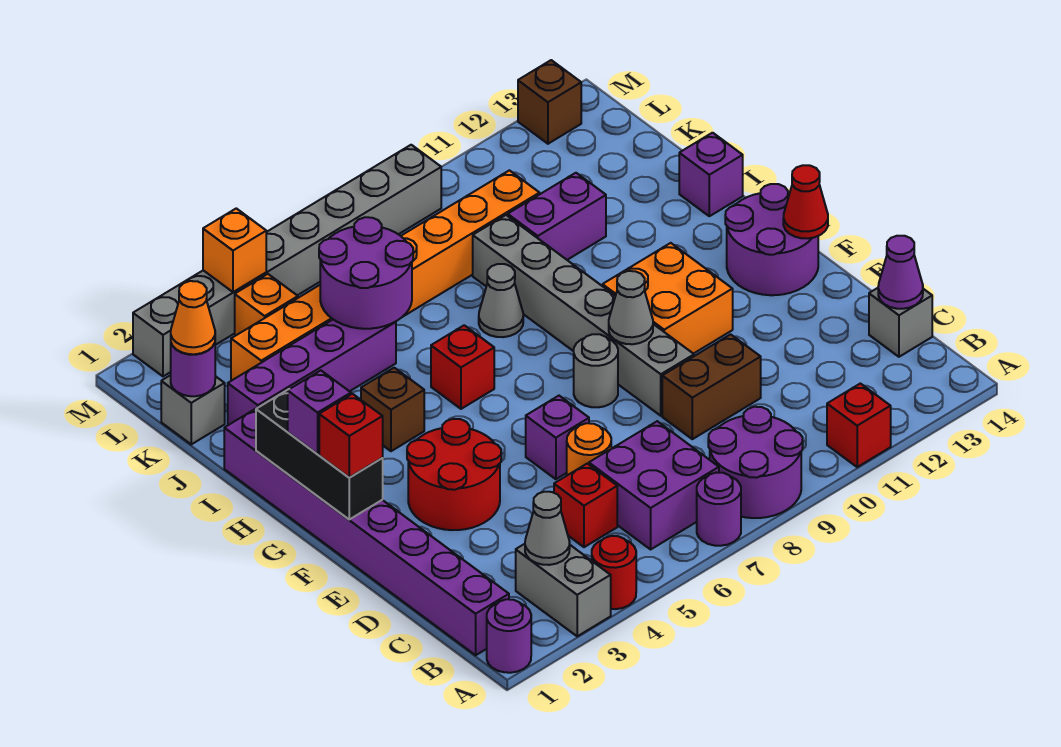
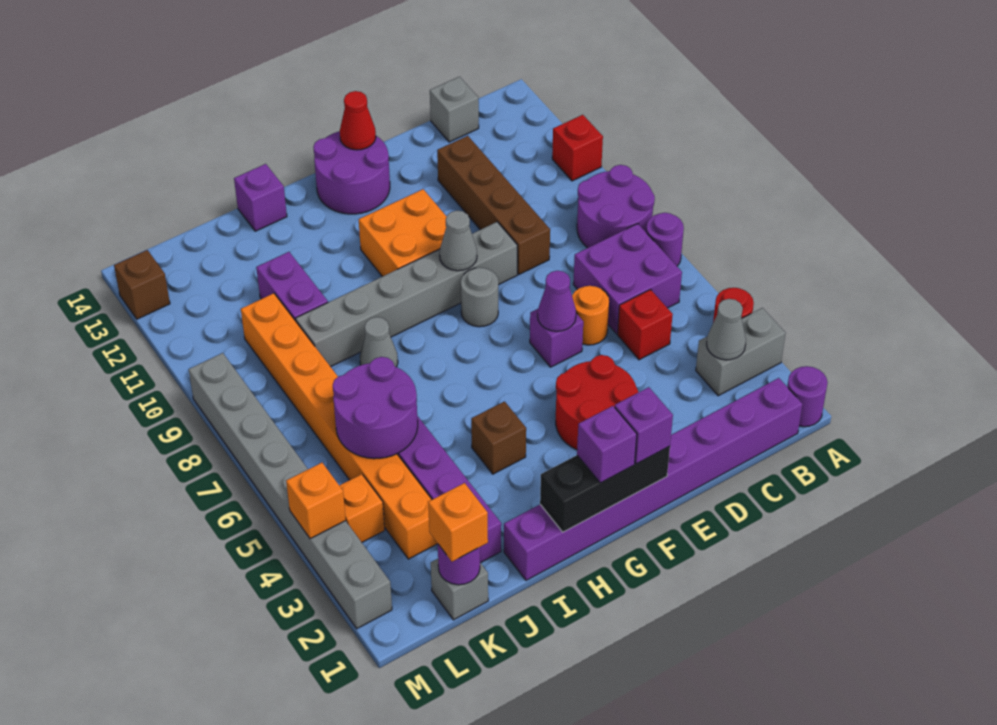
purple cone C14 level 2 -> purple cone E6 level 2
brown brick D9:D10 level 1 -> brown brick D9:D12 level 1
red brick F1 level 3 -> purple brick F1 level 3
red brick H6 level 1 -> none
orange cone K1 level 3 -> orange brick K1 level 3

